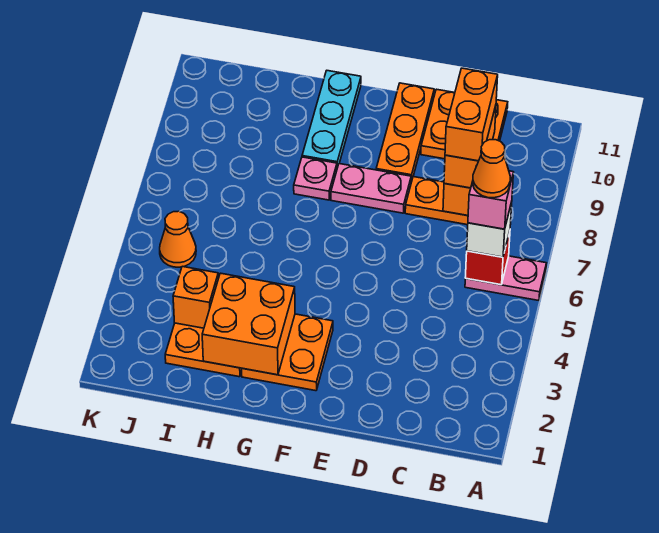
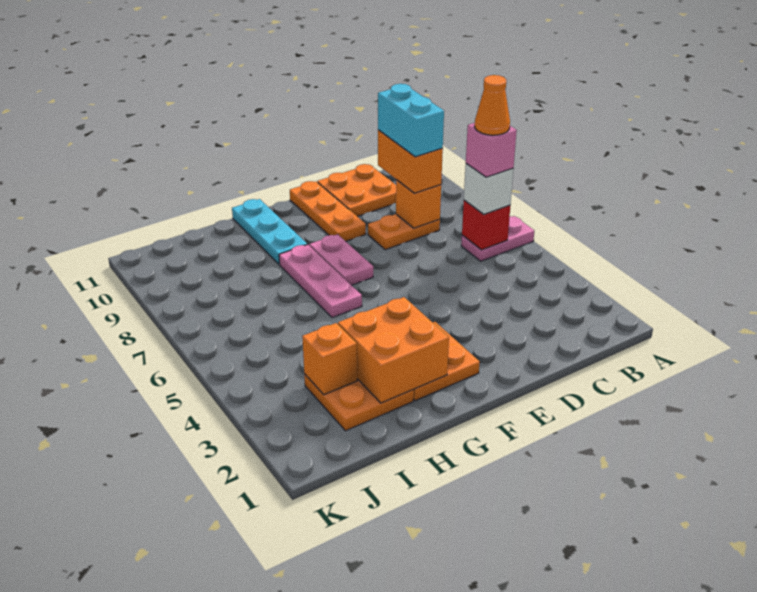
orange brick C8:C9 level 4 -> cyan brick C8:C9 level 4
pink plate E8:F8 level 1 -> pink plate F7:F8 level 1
pink plate G8 level 1 -> pink plate G6:G8 level 1
orange cone J5 level 1 -> none

